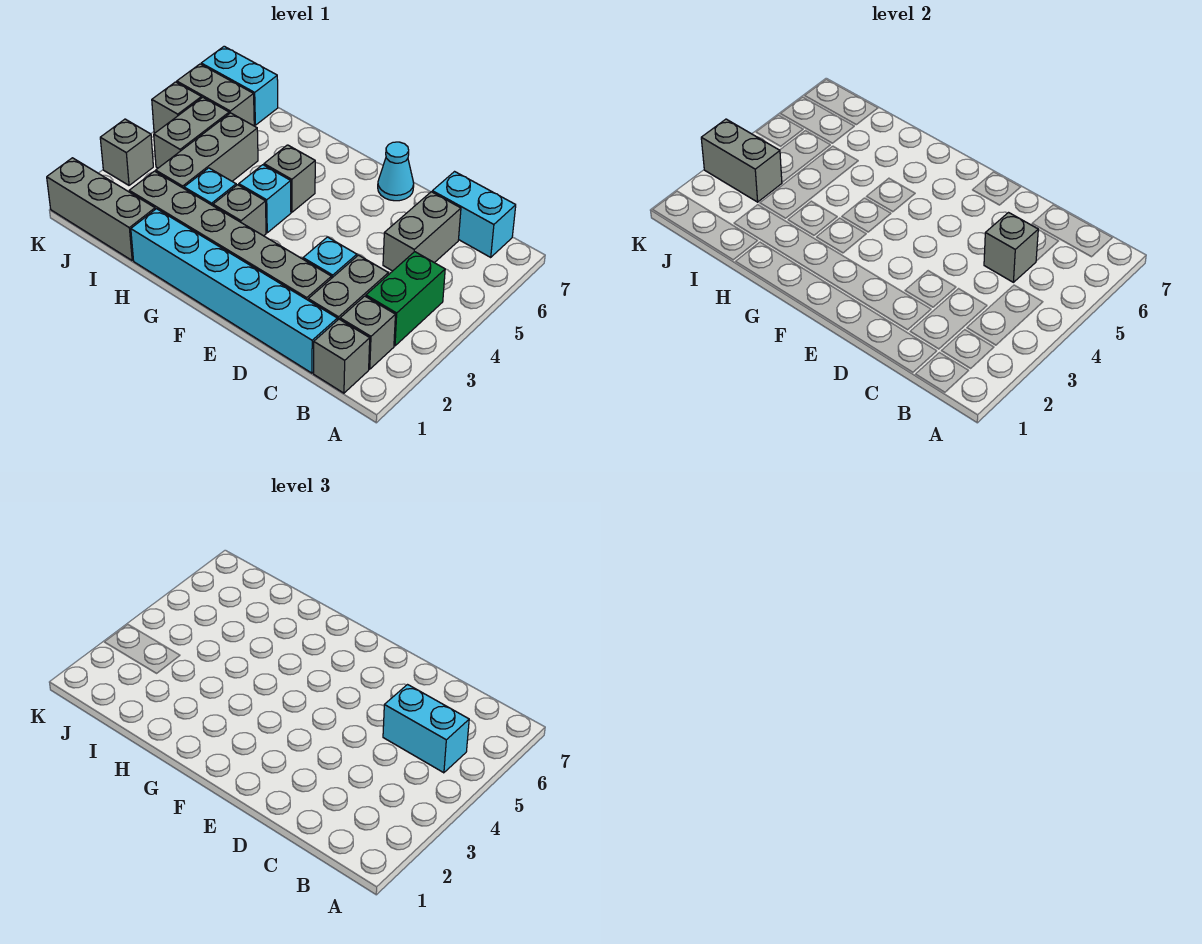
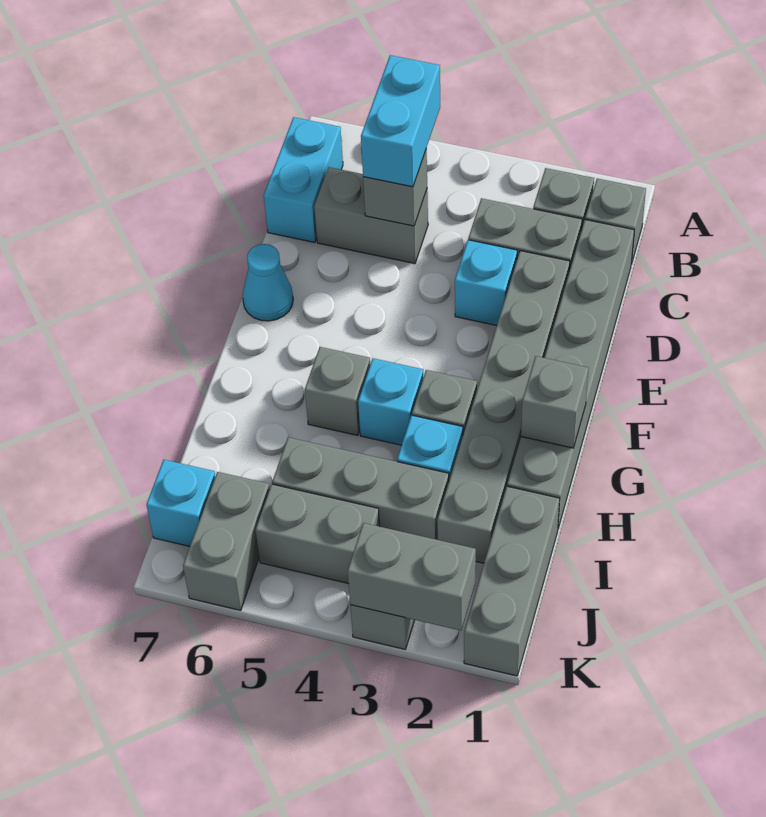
green brick B3:B4 level 1 -> none
cyan brick C1:H1 level 1 -> grey brick C1:H1 level 1
grey brick J3:K3 level 2 -> grey brick K2:K3 level 2
cyan brick J7:K7 level 1 -> cyan brick J7 level 1
grey brick K5 level 1 -> grey brick G1 level 2

